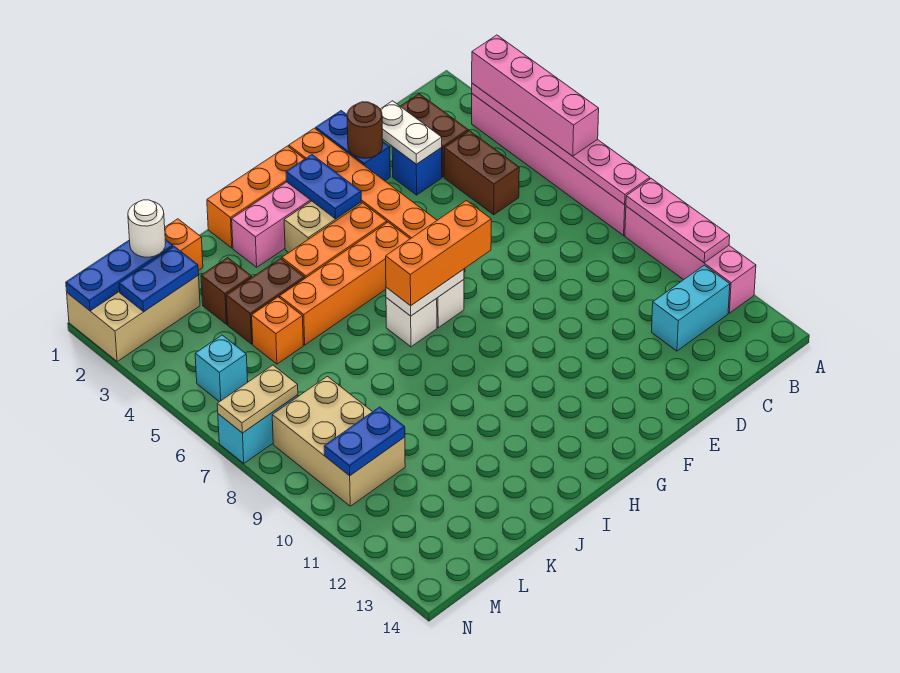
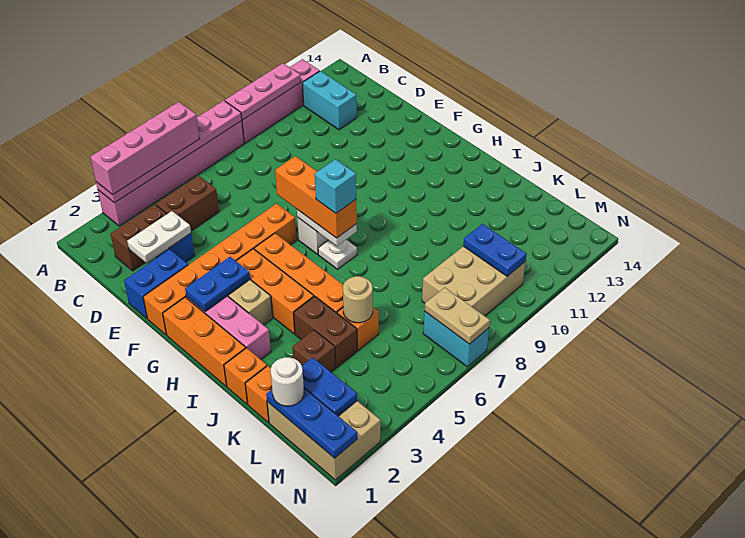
brown round brick E2 level 2 -> none
white brick H7 level 1 -> white plate H7 level 1
none -> orange brick J1 level 1
none -> tan round brick K5 level 2
cyan brick M5 level 1 -> cyan brick H7 level 4

